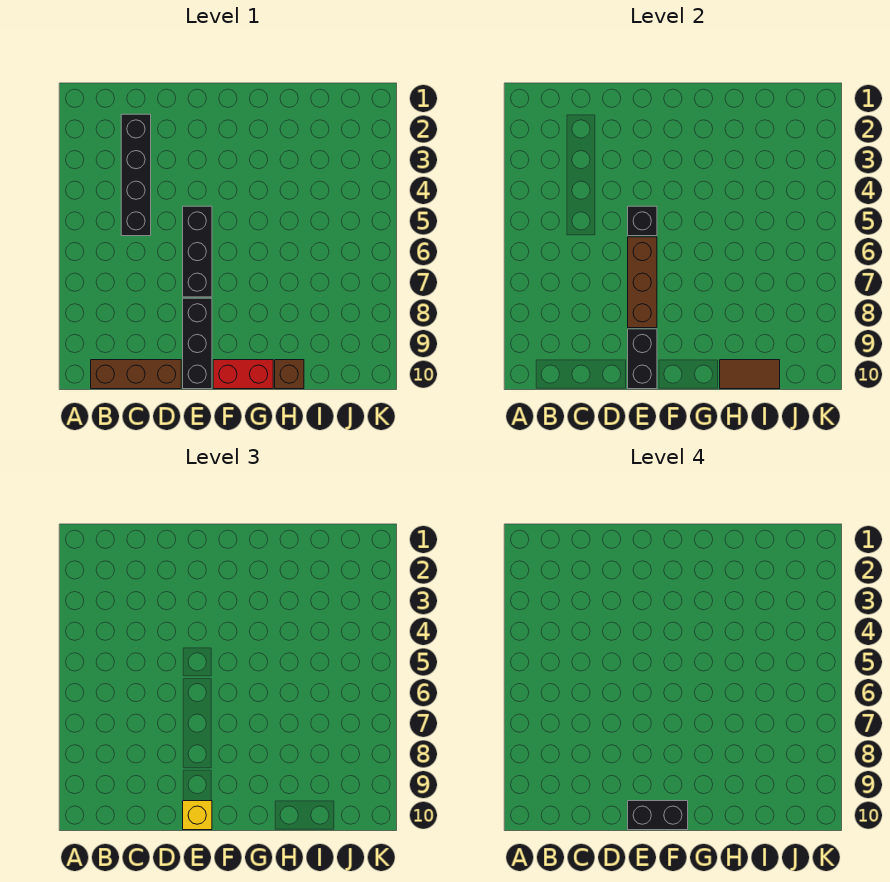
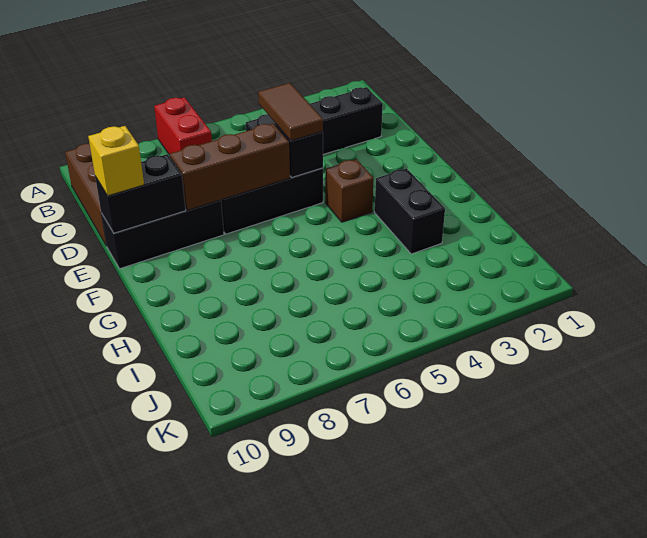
black brick E10:F10 level 4 -> black brick G3:H3 level 1
red brick F10:G10 level 1 -> red brick A7:B7 level 1
brown brick H10 level 1 -> brown brick F4 level 1
brown tile H10:I10 level 2 -> brown tile D5:E5 level 3

